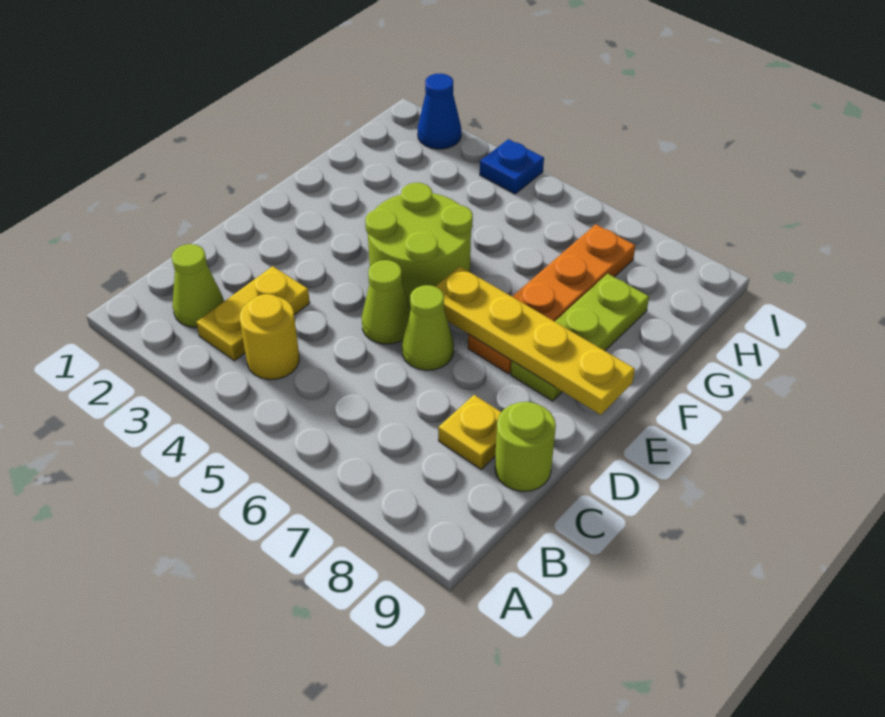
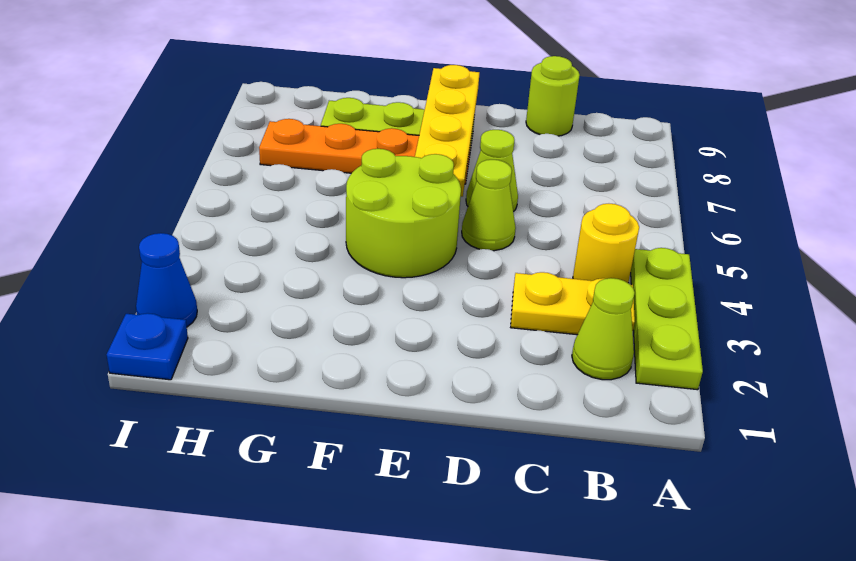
none -> lime plate A2:A4 level 1
yellow plate C8 level 1 -> none
blue plate I4 level 1 -> blue plate I1 level 1

